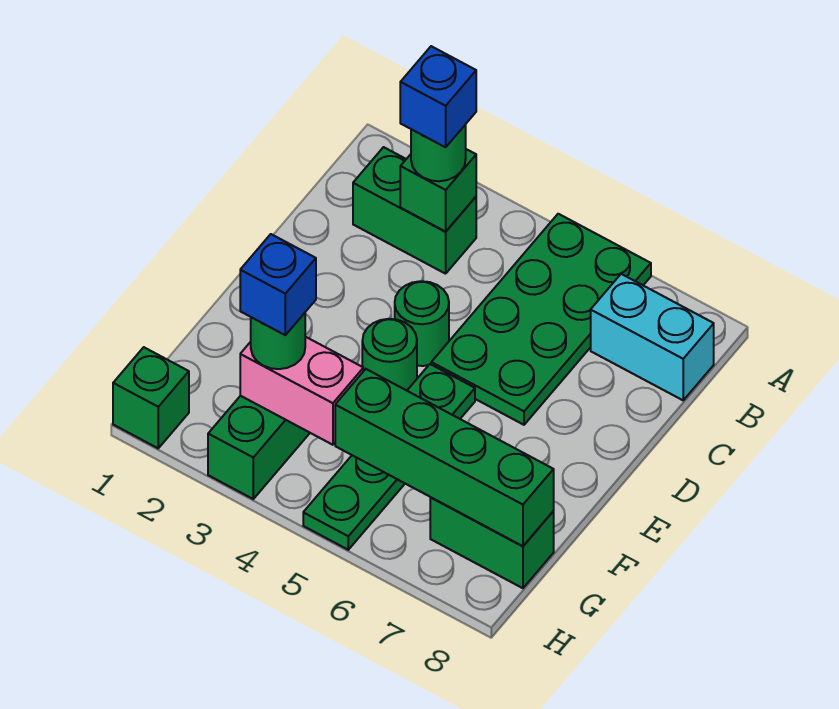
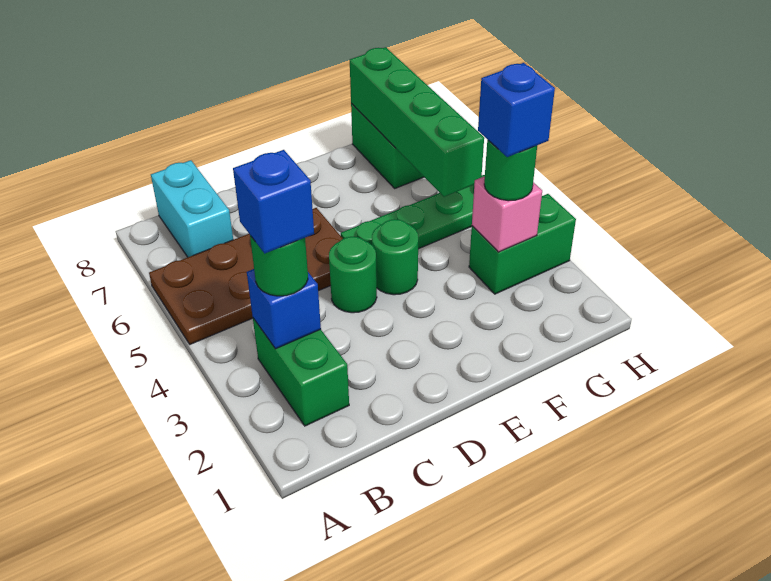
green plate A5:D6 level 1 -> brown plate A5:D6 level 1
green brick B3 level 2 -> blue brick B3 level 2
pink brick G3:G4 level 2 -> pink brick G3 level 2
green brick H1 level 1 -> none

